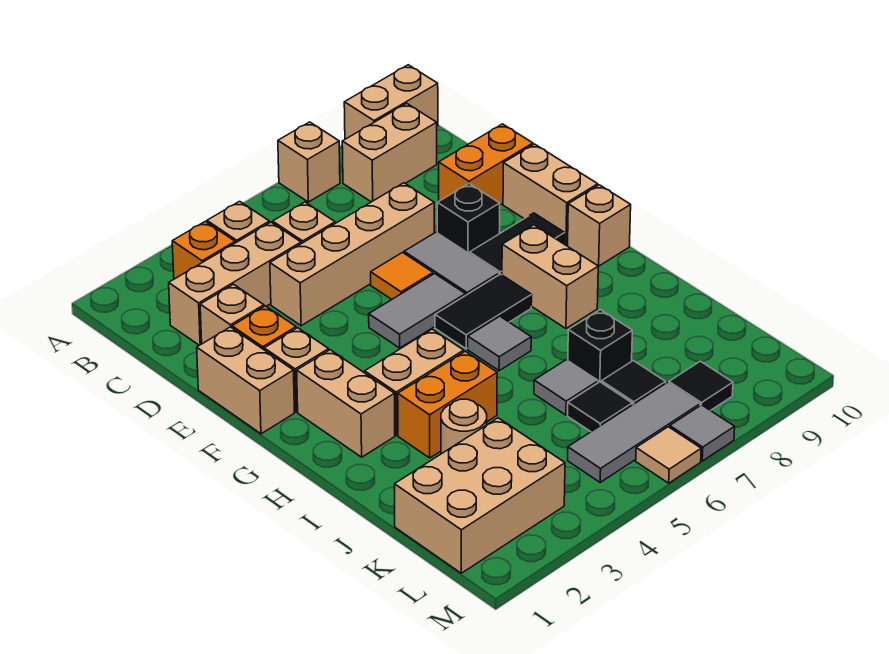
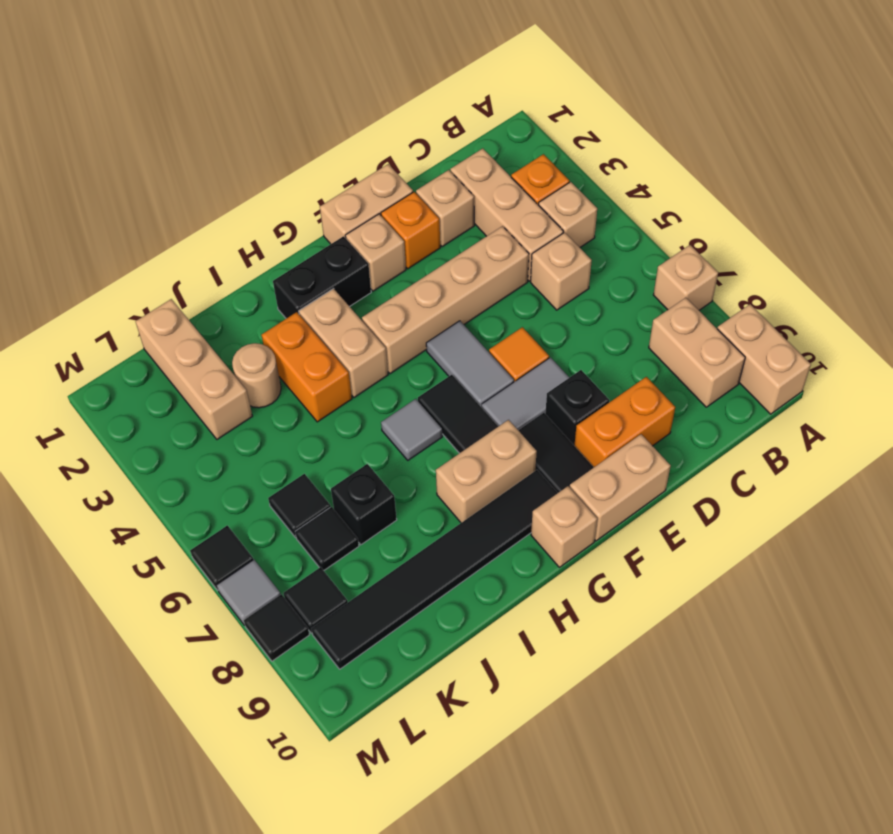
tan brick D4:D7 level 1 -> tan brick D4:G4 level 1
orange brick D9:D10 level 1 -> orange brick D9:E9 level 1
tan brick G2:H2 level 1 -> black brick G2:H2 level 1
none -> black tile G9:L9 level 1
grey tile J6 level 1 -> none
tan brick K1:L3 level 1 -> tan brick K1:K3 level 1
grey tile L5:L7 level 1 -> none
tan tile M6 level 1 -> black tile M6 level 1
none -> black tile M8 level 1

